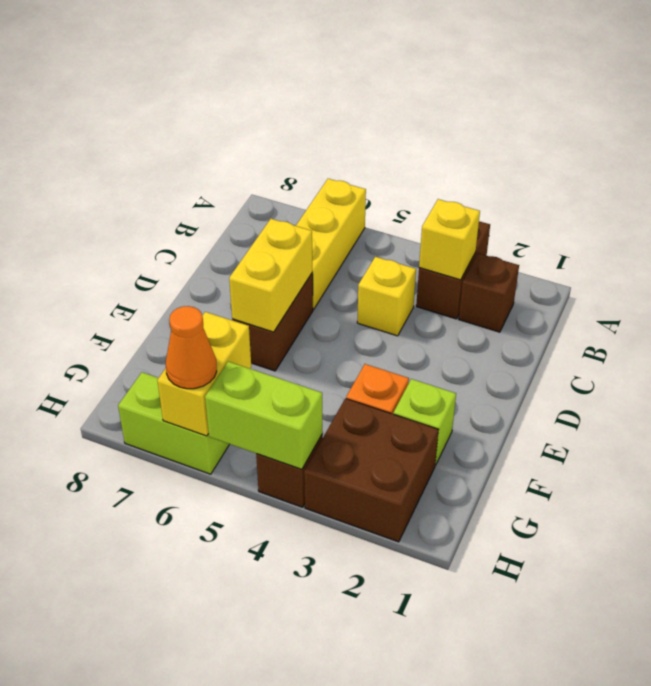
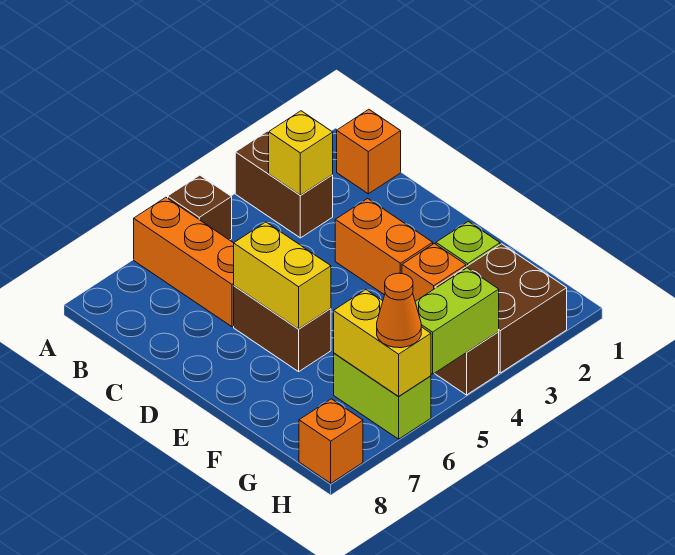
yellow brick A6:C6 level 1 -> orange brick A6:C6 level 1
none -> orange brick B1 level 1
brown brick B2 level 1 -> brown brick A5 level 1
yellow brick C4 level 1 -> none
none -> orange brick D3:E3 level 1
lime brick H6:H7 level 1 -> lime brick G6:H6 level 1
none -> orange brick H8 level 1

